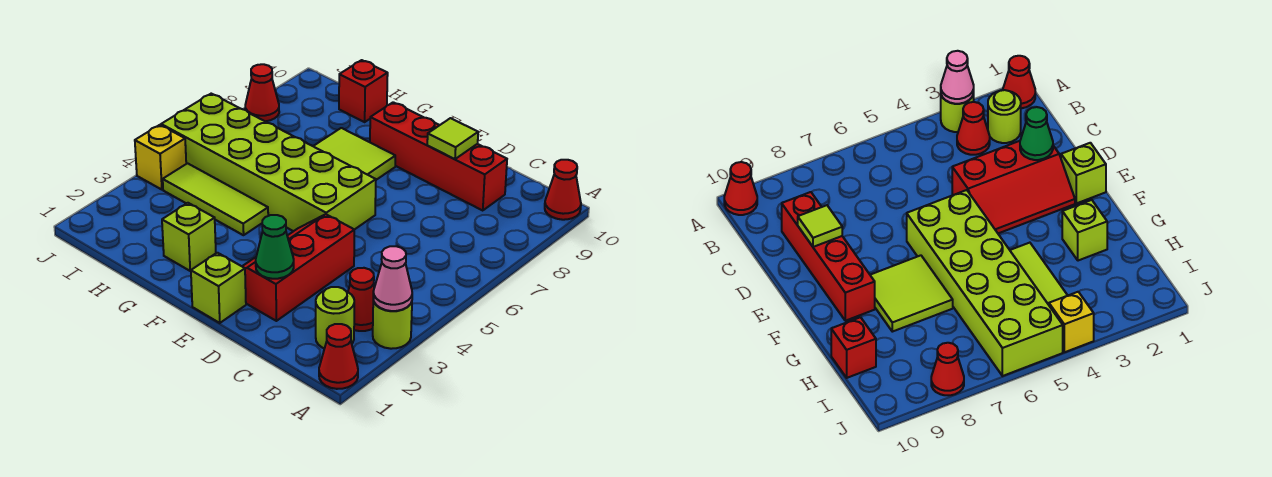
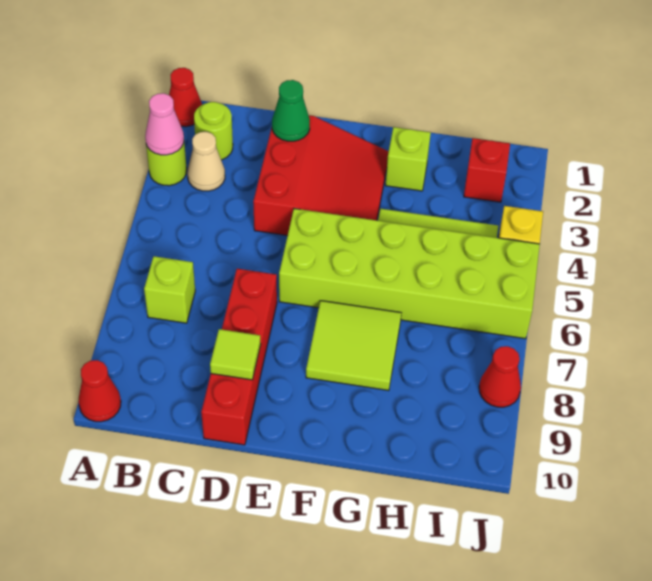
red cone B3 level 1 -> tan cone B3 level 1
red brick C9:F9 level 1 -> red brick D7:D10 level 1
red slope D2:E4 level 1 top D -> red slope D2:F4 level 1 top D
lime brick E1 level 1 -> lime brick B7 level 1
red brick H10 level 1 -> red brick I2 level 1

